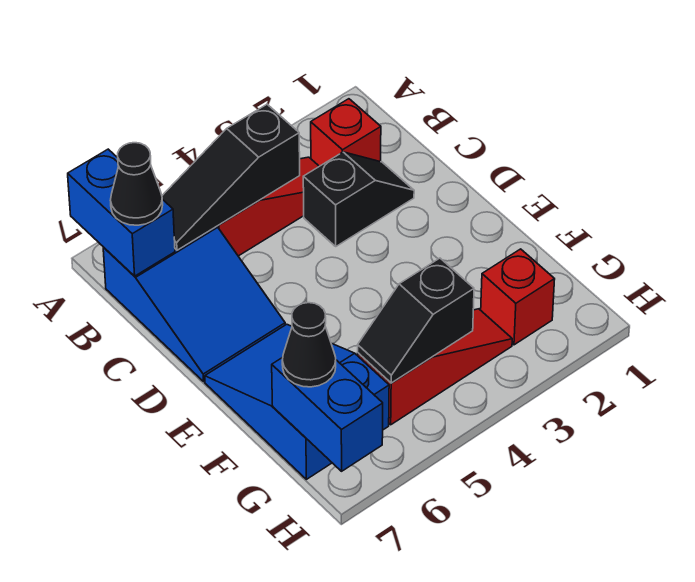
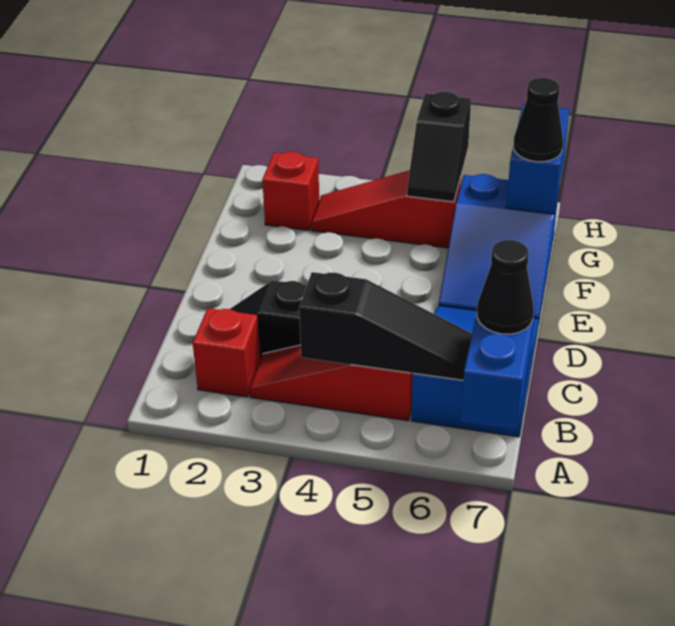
black slope G4:G5 level 2 top 4 -> black slope G5:H5 level 2 top H

